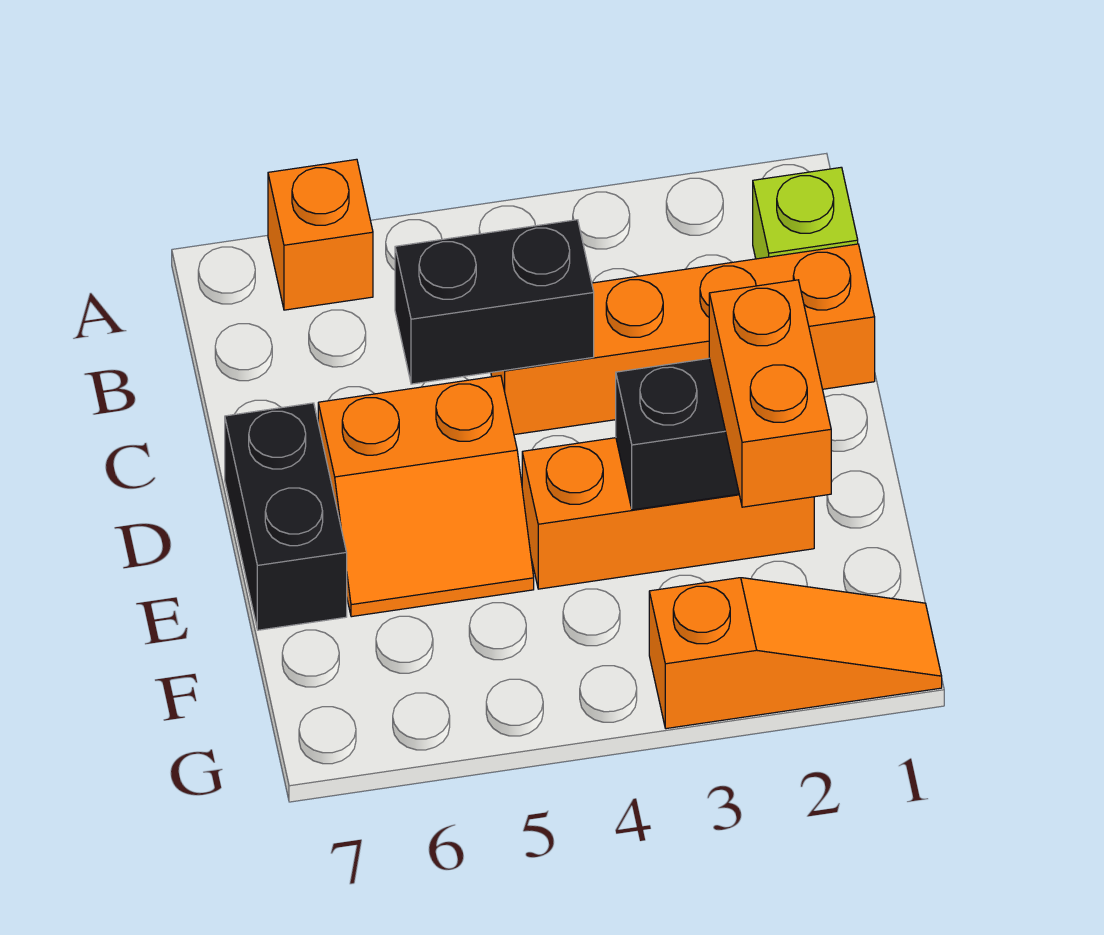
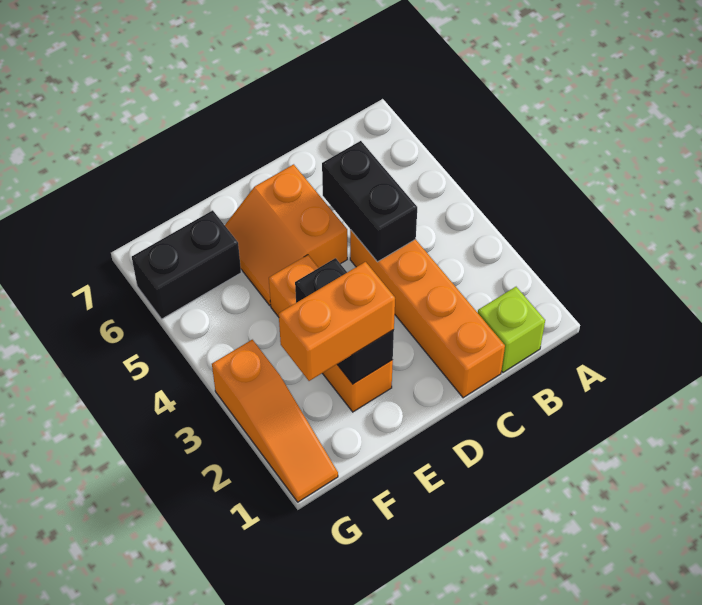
orange brick A6 level 1 -> none
black brick D7:E7 level 1 -> black brick F6:G6 level 1

